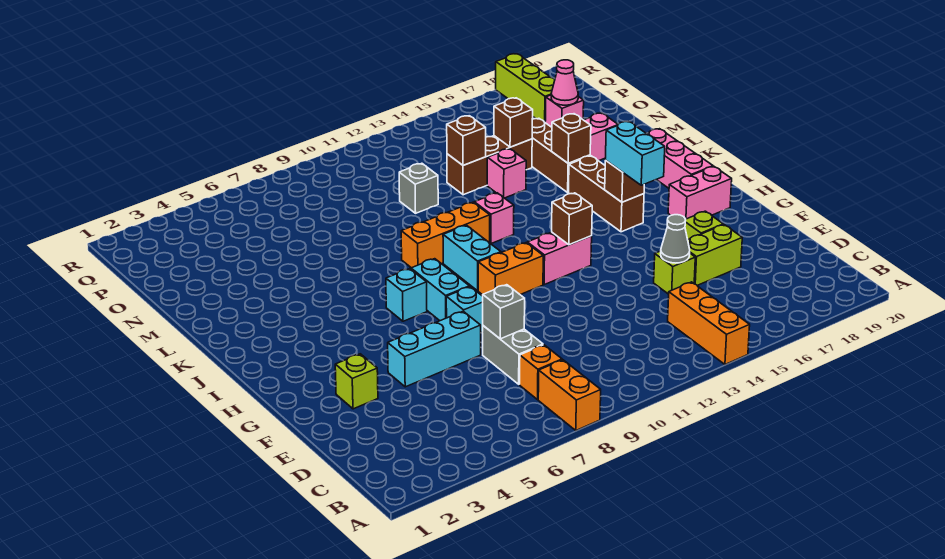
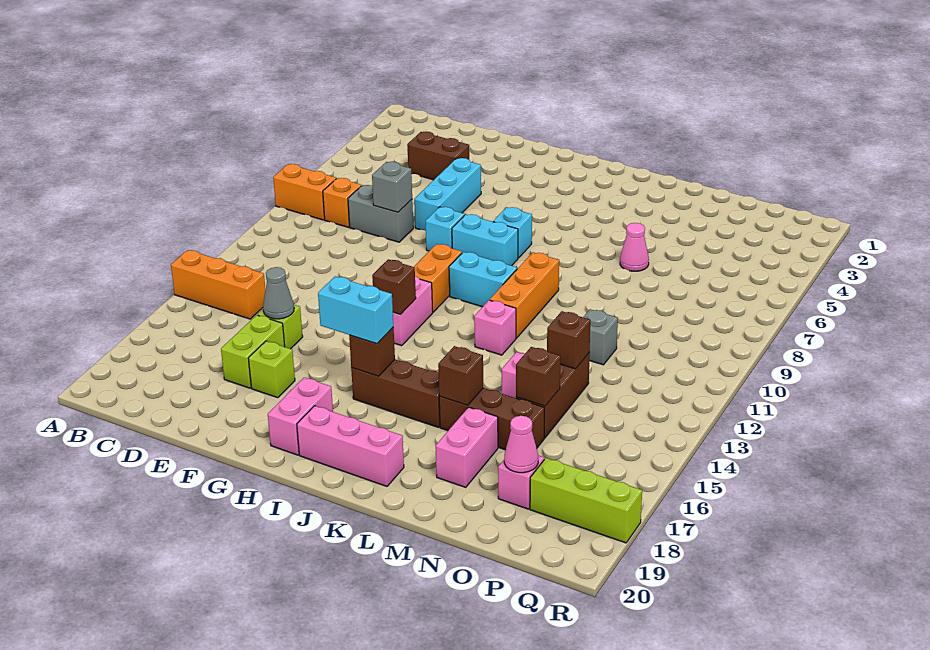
none -> brown brick D4:E4 level 1
lime brick F3 level 1 -> none
none -> pink cone M6 level 1

